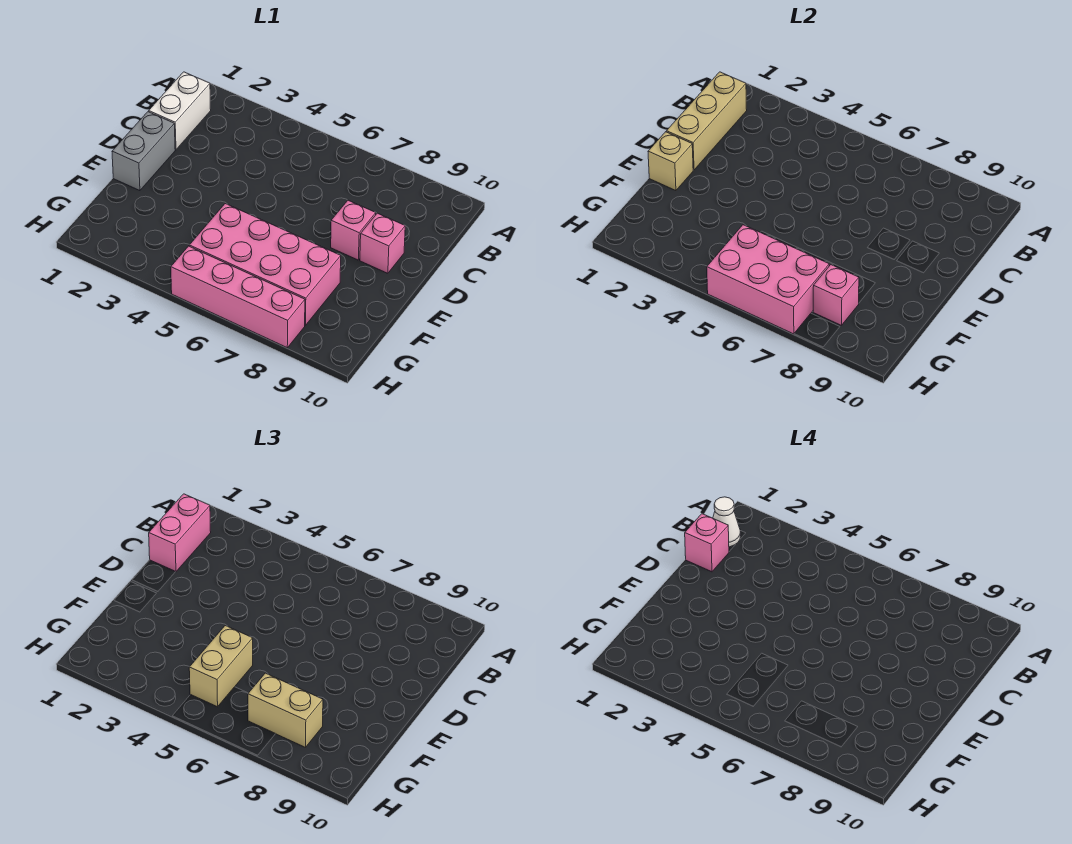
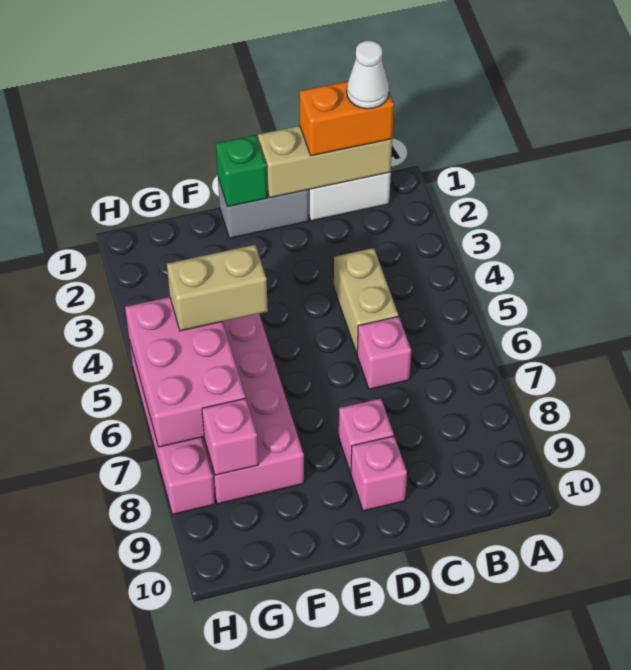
pink brick B1:C1 level 3 -> orange brick B1:C1 level 3
pink brick C1 level 4 -> pink brick C6 level 1
tan brick E1 level 2 -> green brick E1 level 2
tan brick G7:G8 level 3 -> tan brick C4:C5 level 1

